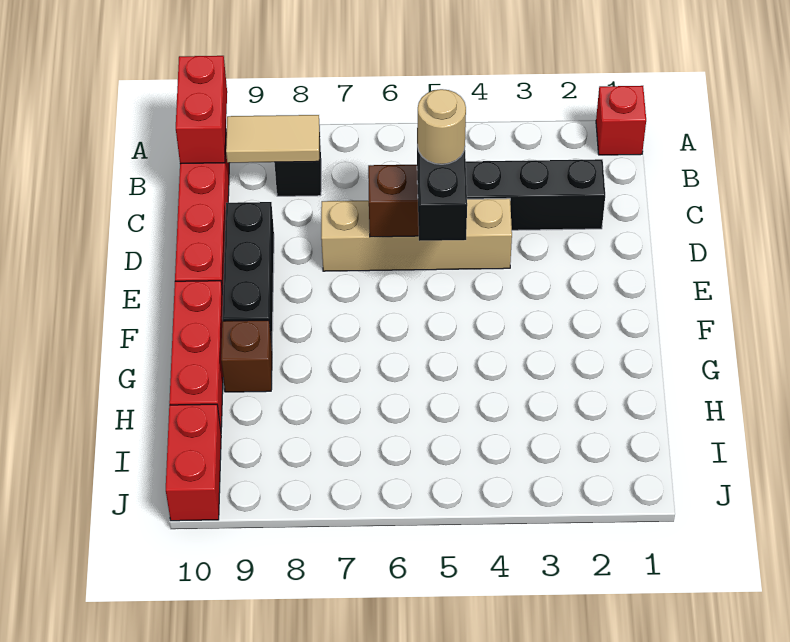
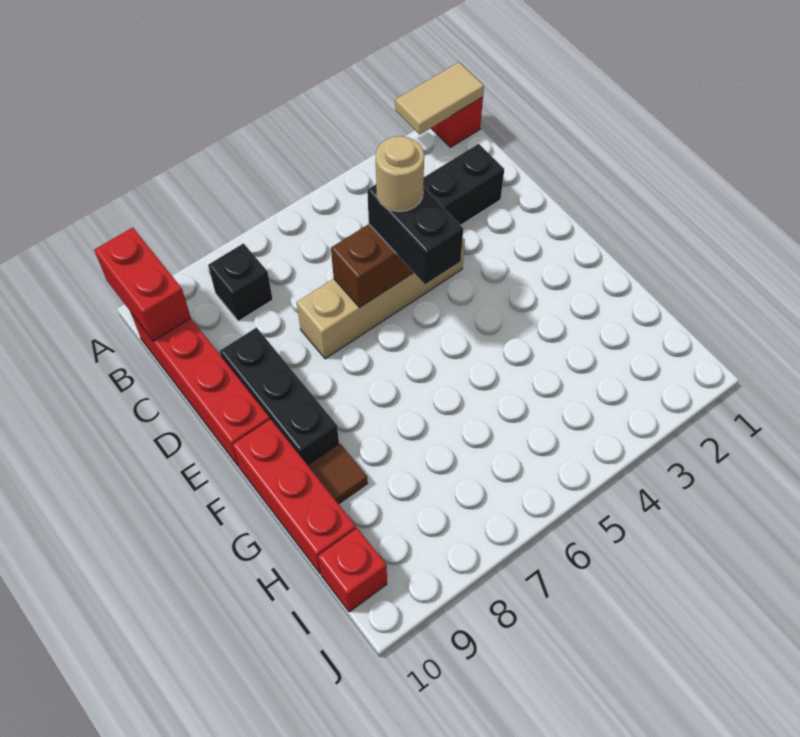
tan tile B8:B9 level 2 -> tan tile A1:A2 level 2
brown brick G9 level 1 -> brown tile G9 level 1
red brick I10:J10 level 1 -> red brick I10 level 1

